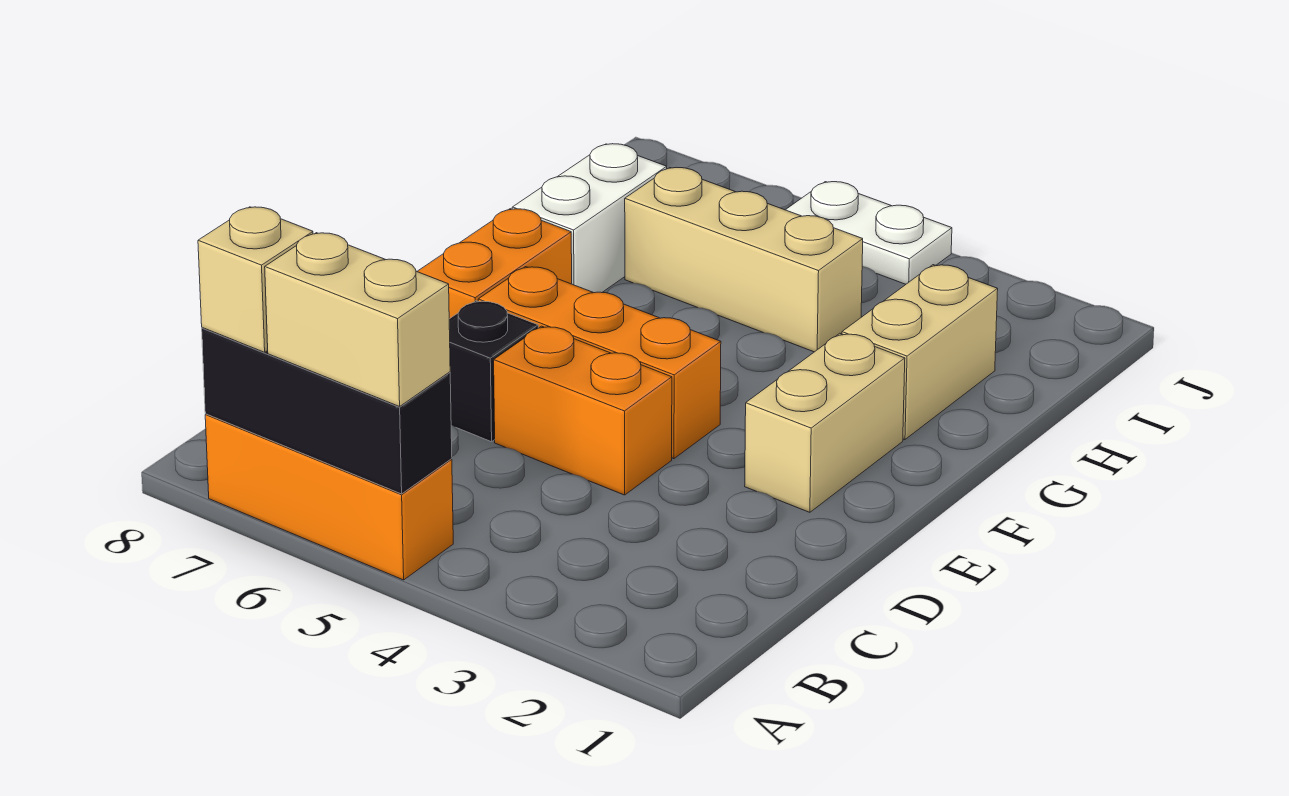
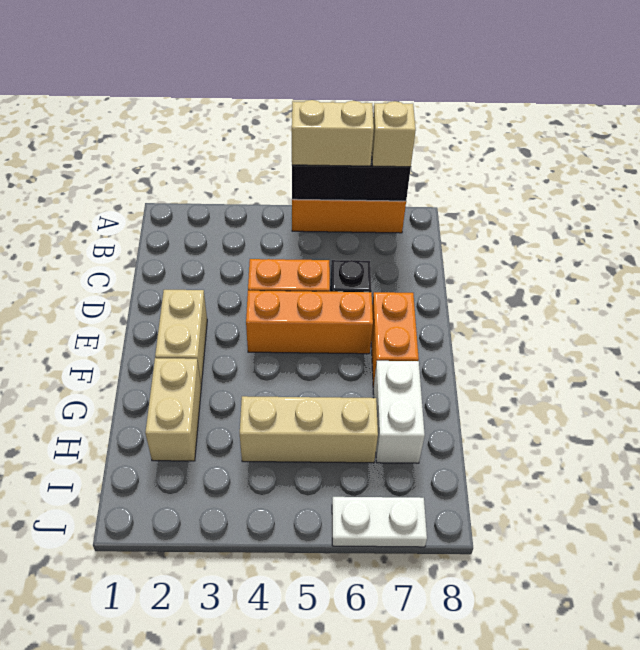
white plate J4:J5 level 1 -> white plate J6:J7 level 1

